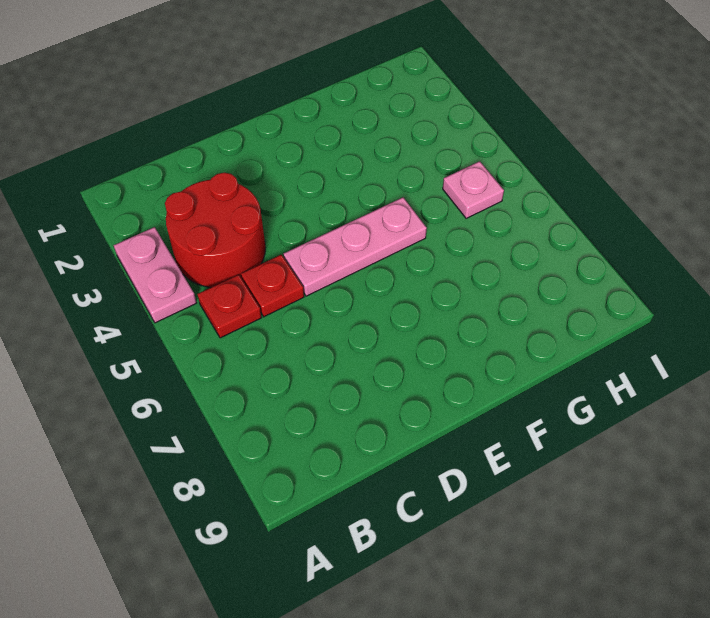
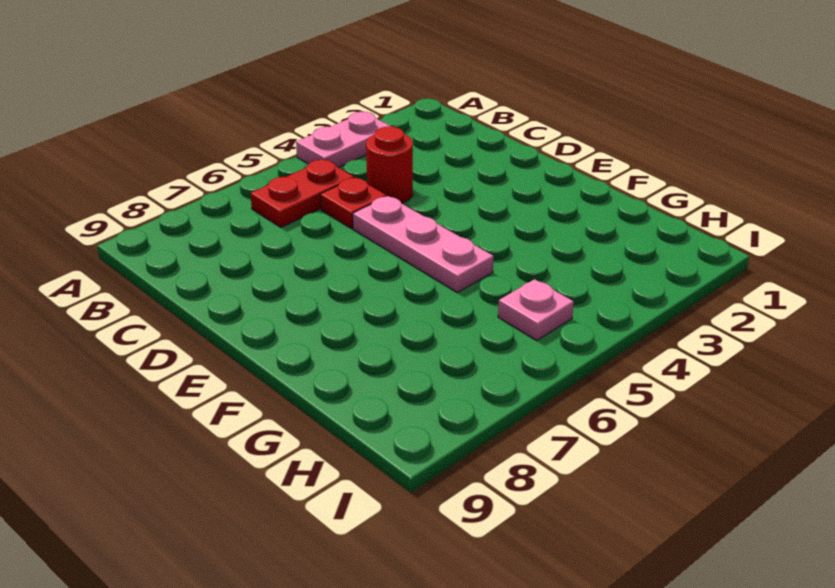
red round brick B3:C4 level 1 -> red round brick C4 level 1
red plate B5 level 1 -> red plate B5:B6 level 1

